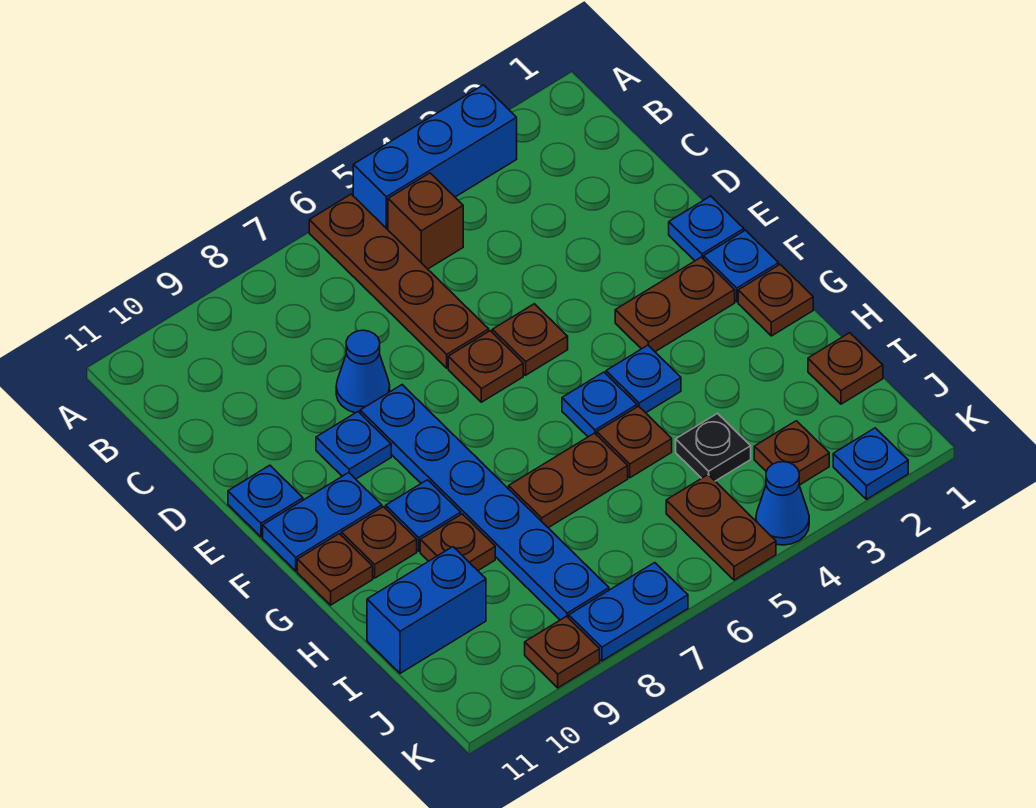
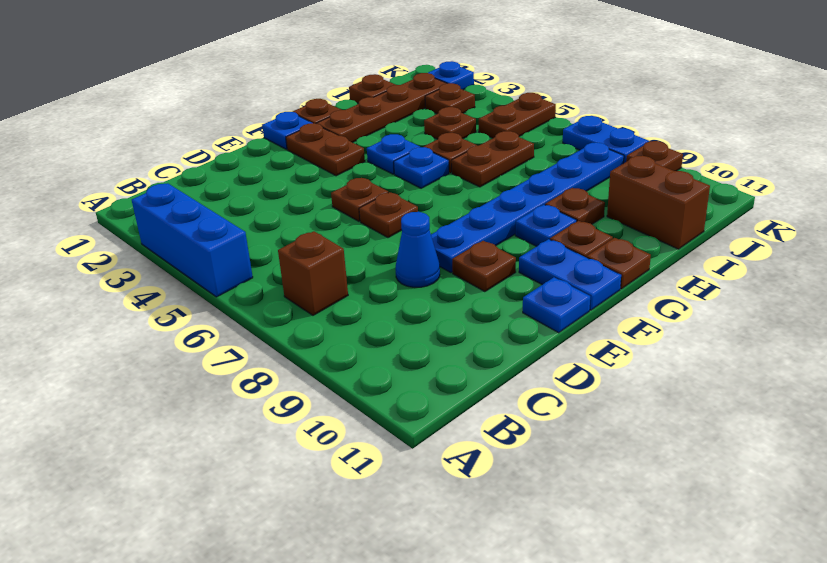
brown plate A6:D6 level 1 -> brown plate G2:J2 level 1
brown brick B5 level 1 -> brown brick B7 level 1
blue plate E1 level 1 -> none
blue plate E9 level 1 -> brown plate E9 level 1
brown plate H6:H7 level 1 -> brown plate H6:I6 level 1
black plate I4 level 1 -> brown plate I4 level 1
blue brick I10:I11 level 1 -> brown brick I10:I11 level 1
blue cone K4 level 1 -> none

